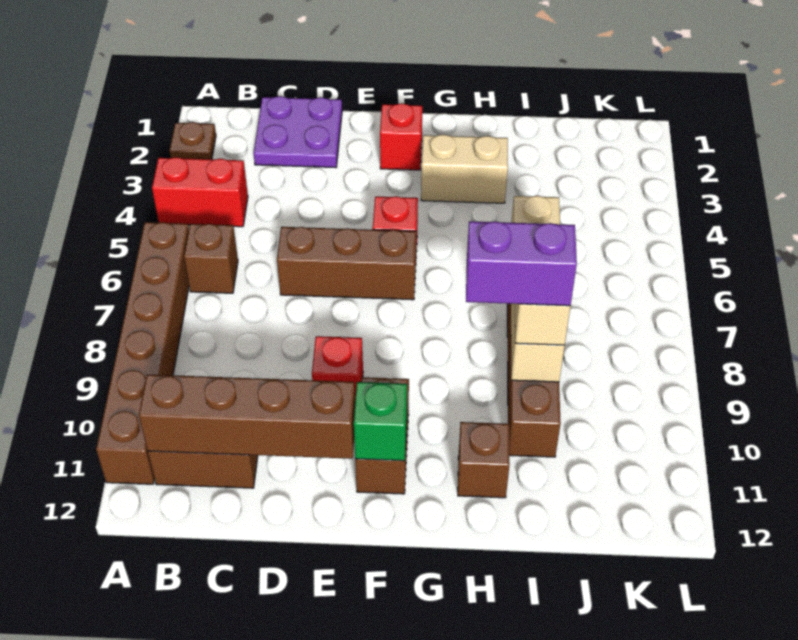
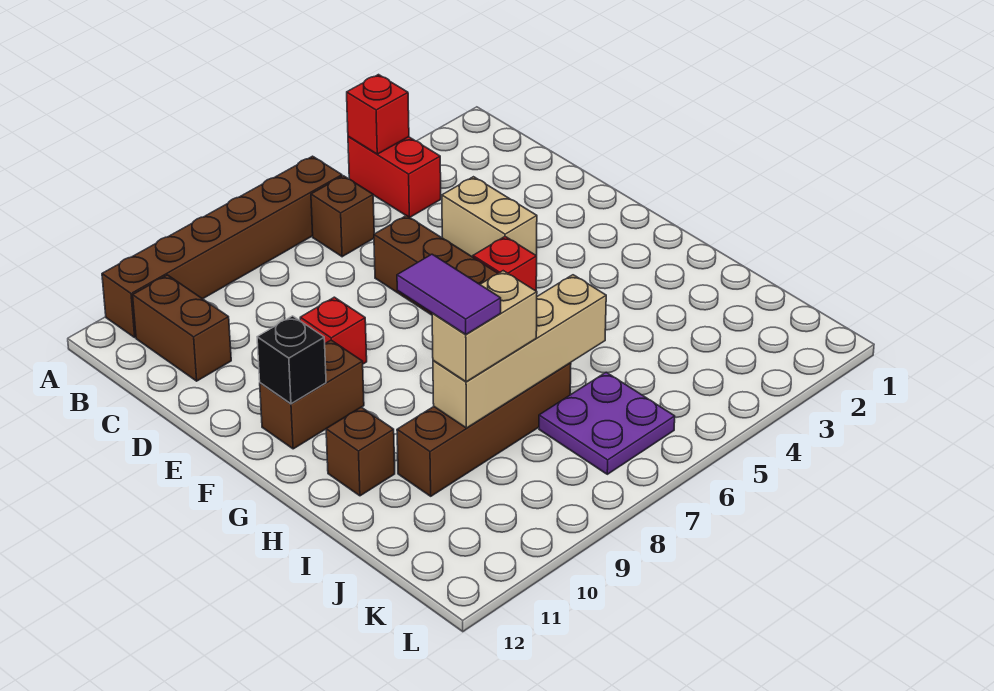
brown plate A2 level 1 -> none
brown brick B11:E11 level 2 -> none
purple plate C1:D2 level 1 -> purple plate J6:K7 level 1
red brick F2 level 1 -> red brick A4 level 2
green brick F11 level 2 -> black brick F11 level 2
tan brick G3:H3 level 1 -> tan brick D4:E4 level 1
purple brick H9:I9 level 4 -> purple tile H9:I9 level 4

